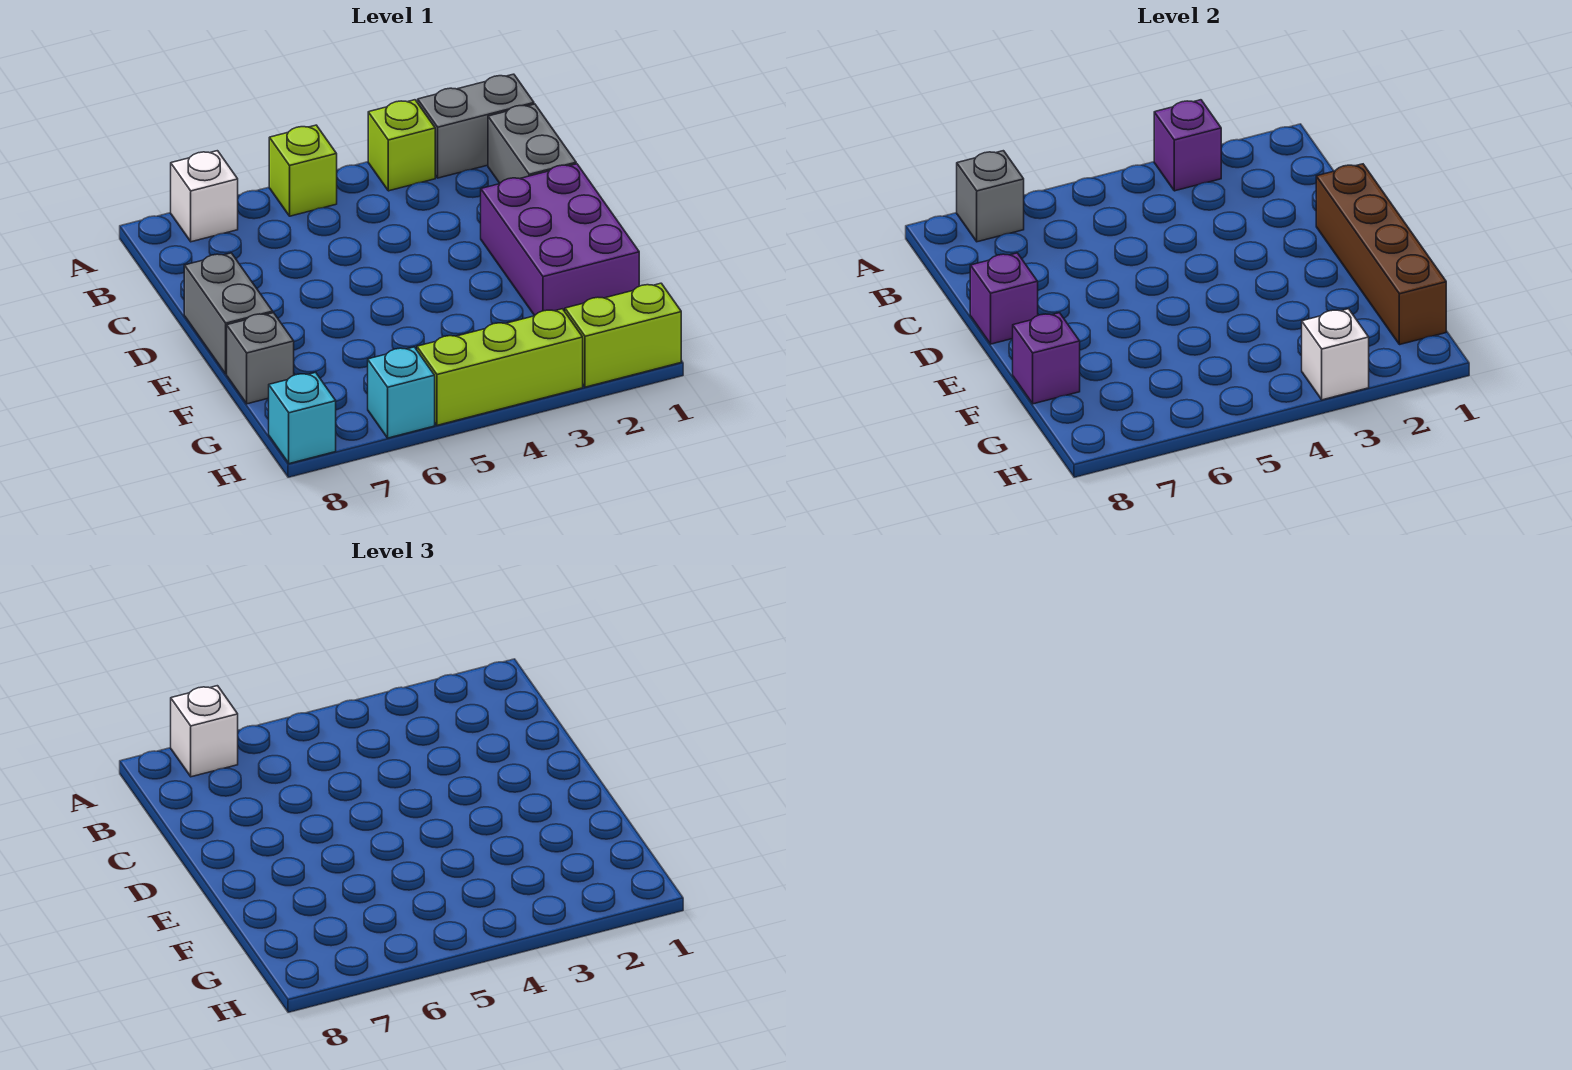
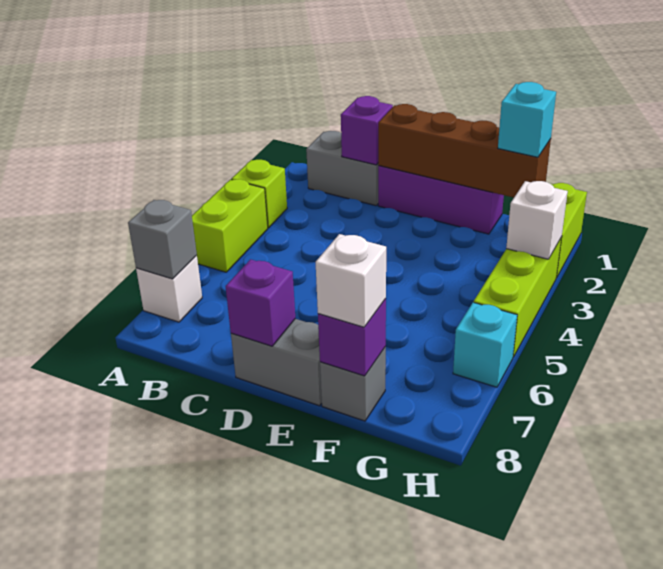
grey brick A1:A2 level 1 -> none
purple brick A3 level 2 -> purple brick C1 level 2
lime brick A5 level 1 -> lime brick A4:A5 level 1
white brick A7 level 3 -> white brick F8 level 3
purple brick D1:F2 level 1 -> purple brick D1:F1 level 1
cyan brick H8 level 1 -> cyan brick G1 level 3

